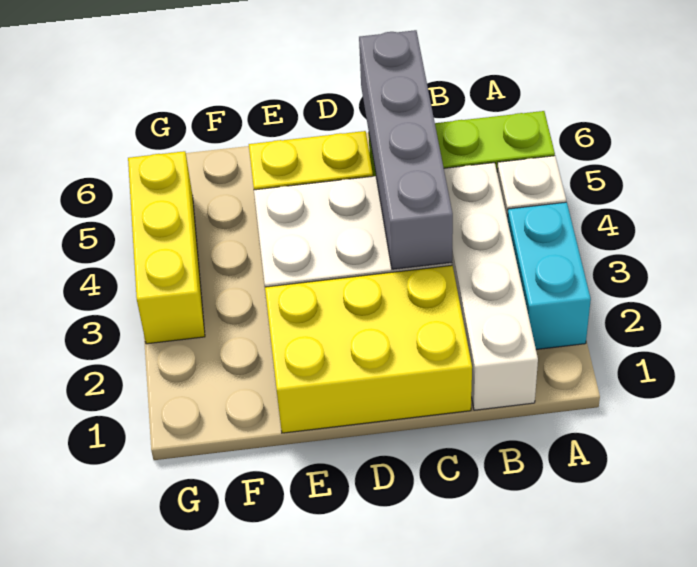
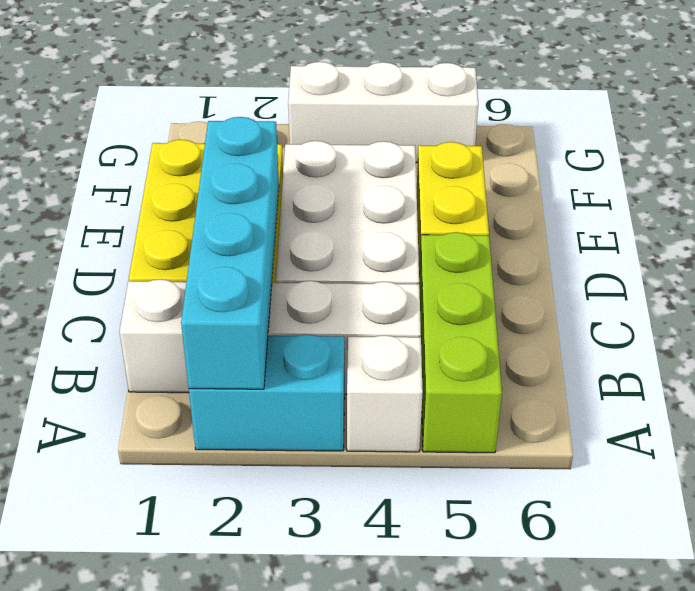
none -> cyan brick A2:D2 level 2
grey brick C3:C6 level 2 -> none
yellow brick G3:G5 level 1 -> white brick G3:G5 level 1

